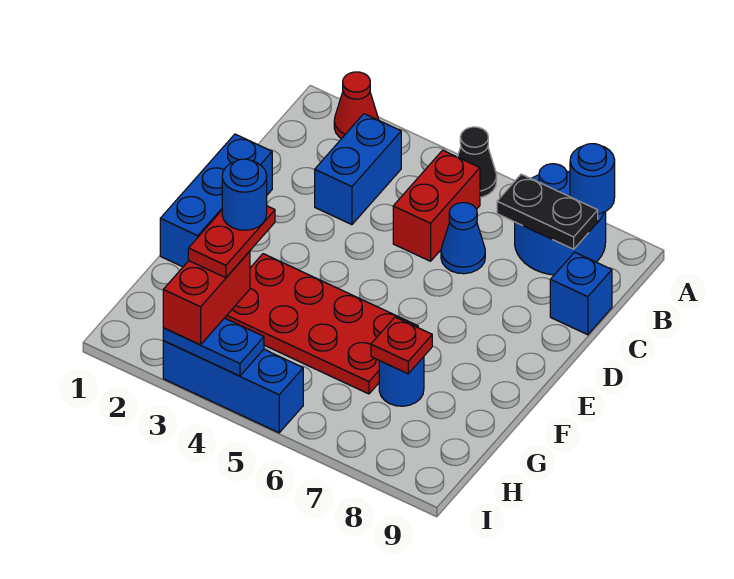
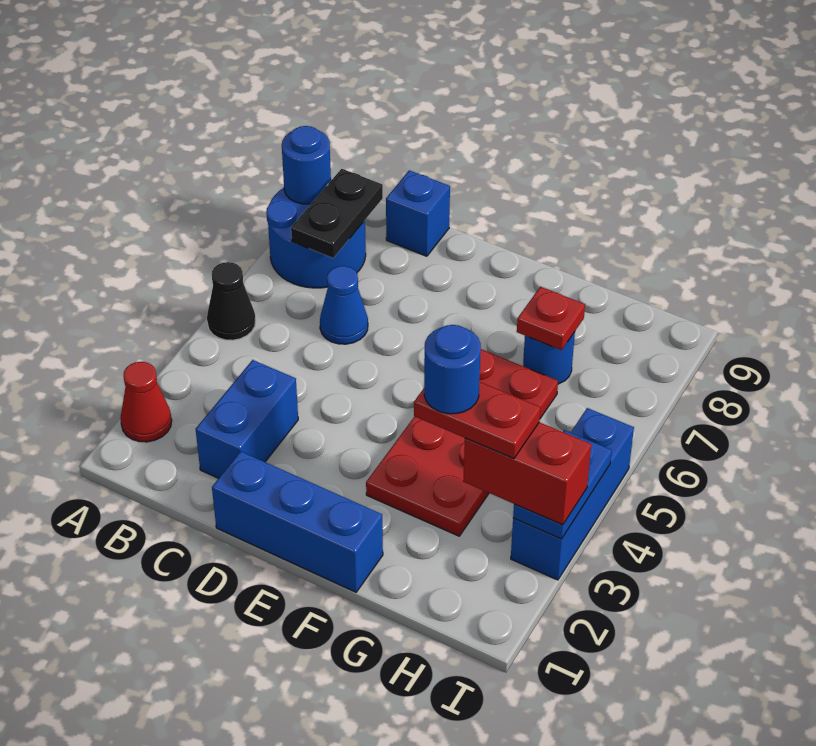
blue brick B3:C3 level 1 -> blue brick C2:C3 level 1
red brick B5:C5 level 1 -> none

